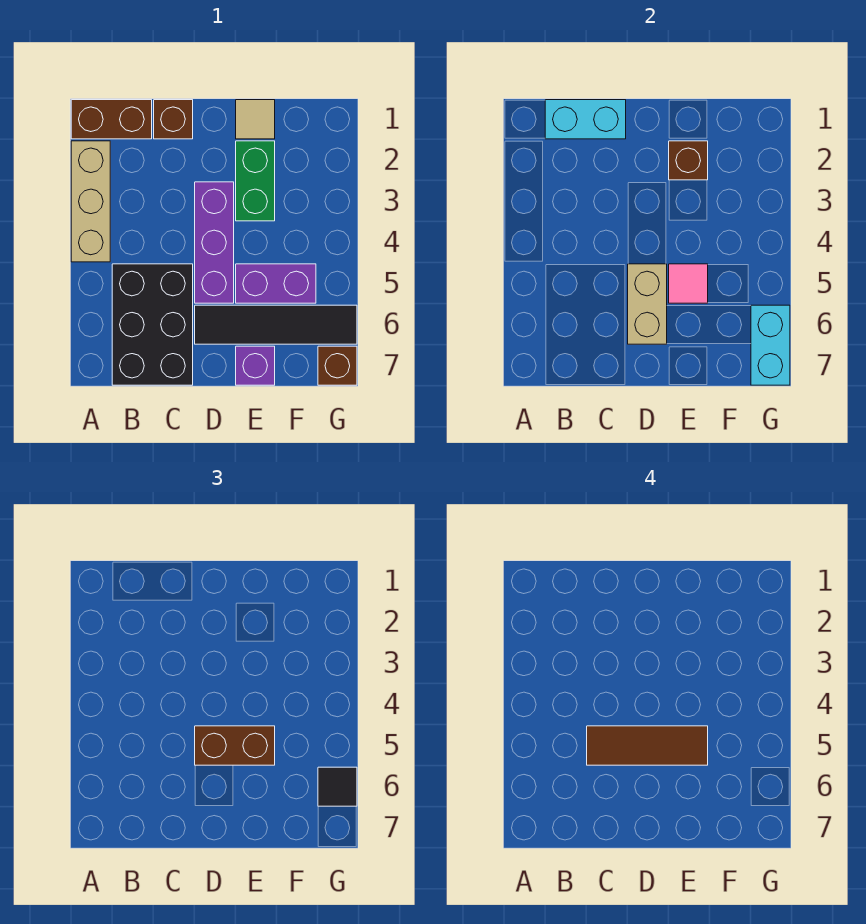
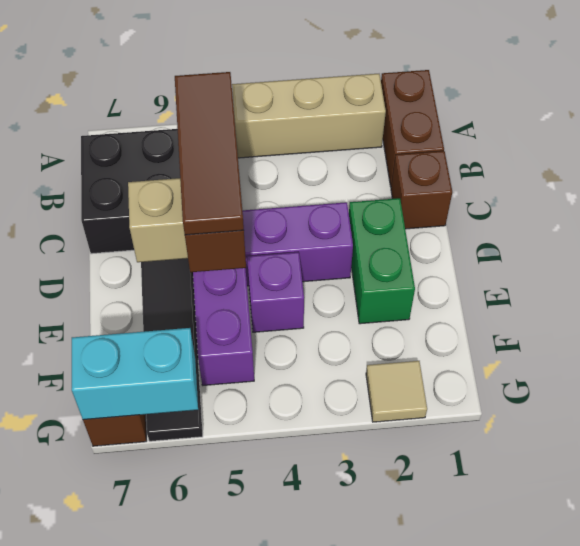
cyan brick B1:C1 level 2 -> none
tan tile E1 level 1 -> tan tile G2 level 1
green brick E2:E3 level 1 -> green brick D2:E2 level 1
brown brick E2 level 2 -> none
pink tile E5 level 2 -> none
purple brick E7 level 1 -> purple brick E4 level 1
black tile G6 level 3 -> none

